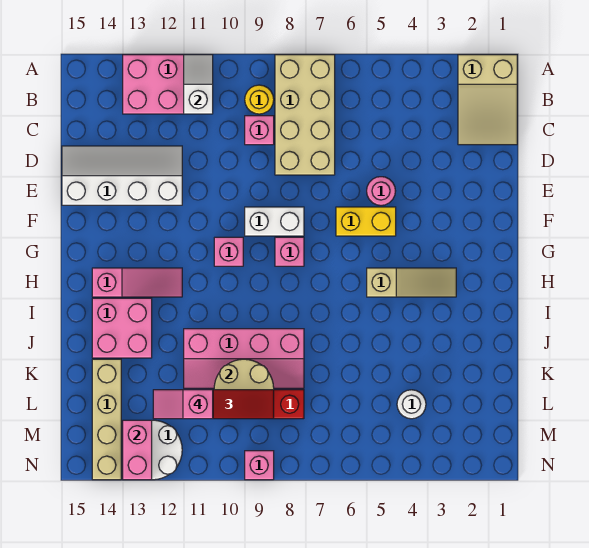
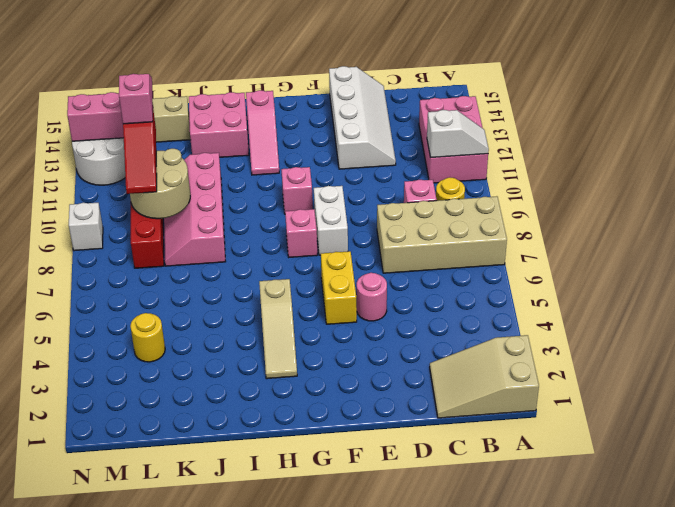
white round brick L4 level 1 -> yellow round brick L4 level 1
pink brick N9 level 1 -> white brick N9 level 1

